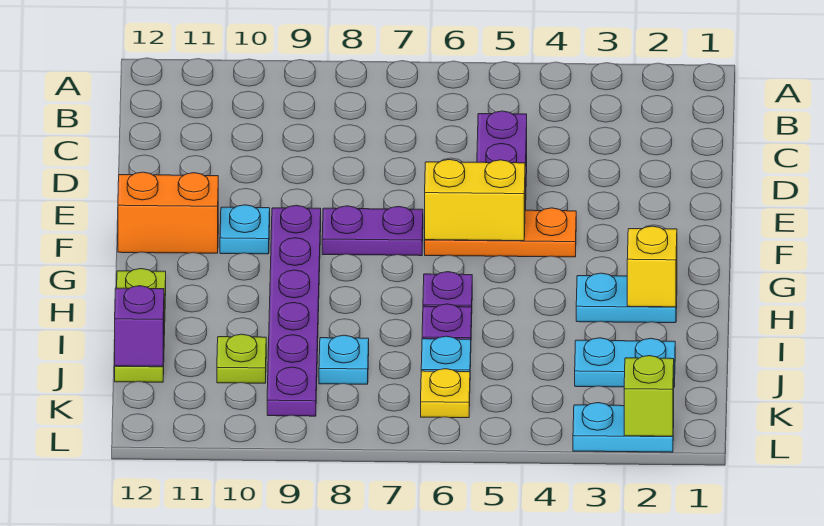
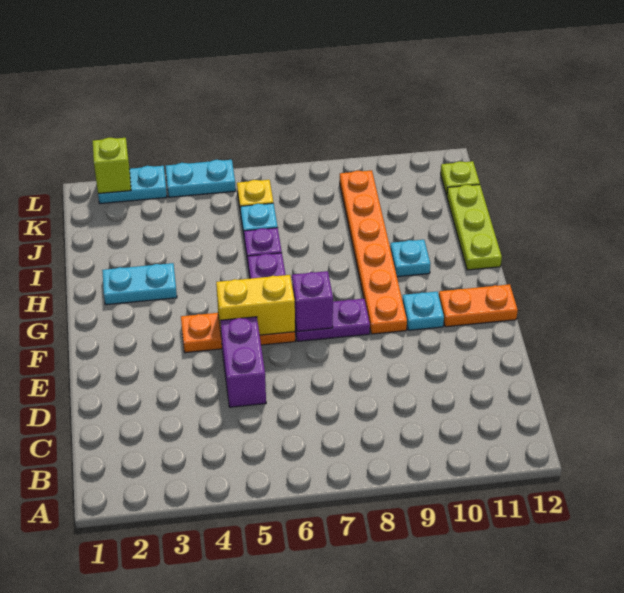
purple plate F9:K9 level 1 -> orange plate F9:K9 level 1
orange brick F11:F12 level 1 -> orange plate F11:F12 level 1
yellow brick H2 level 2 -> none
cyan plate J2:J3 level 1 -> cyan plate L4:L5 level 1
cyan plate J8 level 1 -> cyan plate H10 level 1
lime plate J10 level 1 -> lime plate K12 level 1
purple brick J12 level 2 -> purple brick F7 level 2

